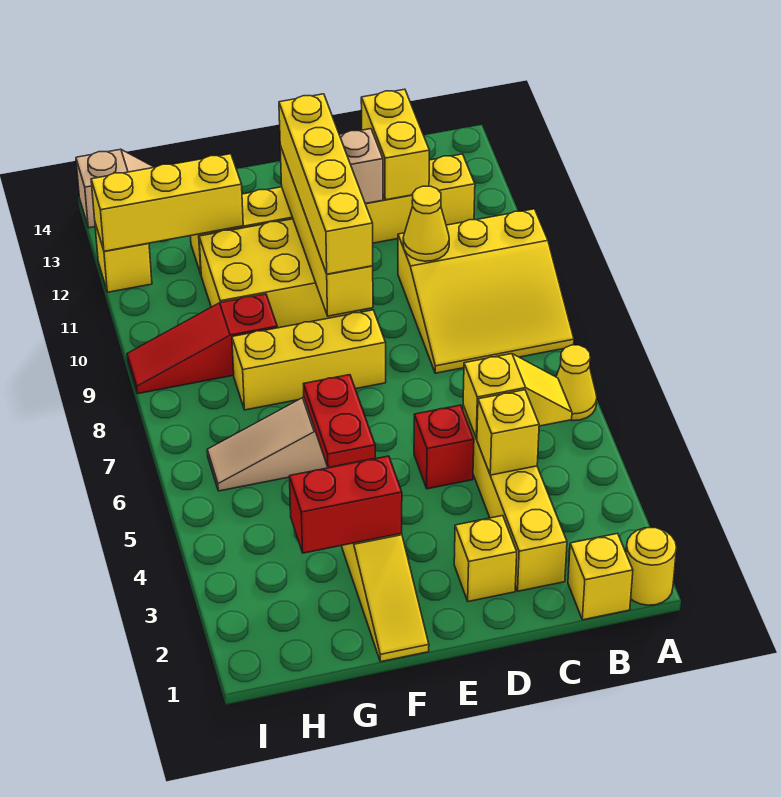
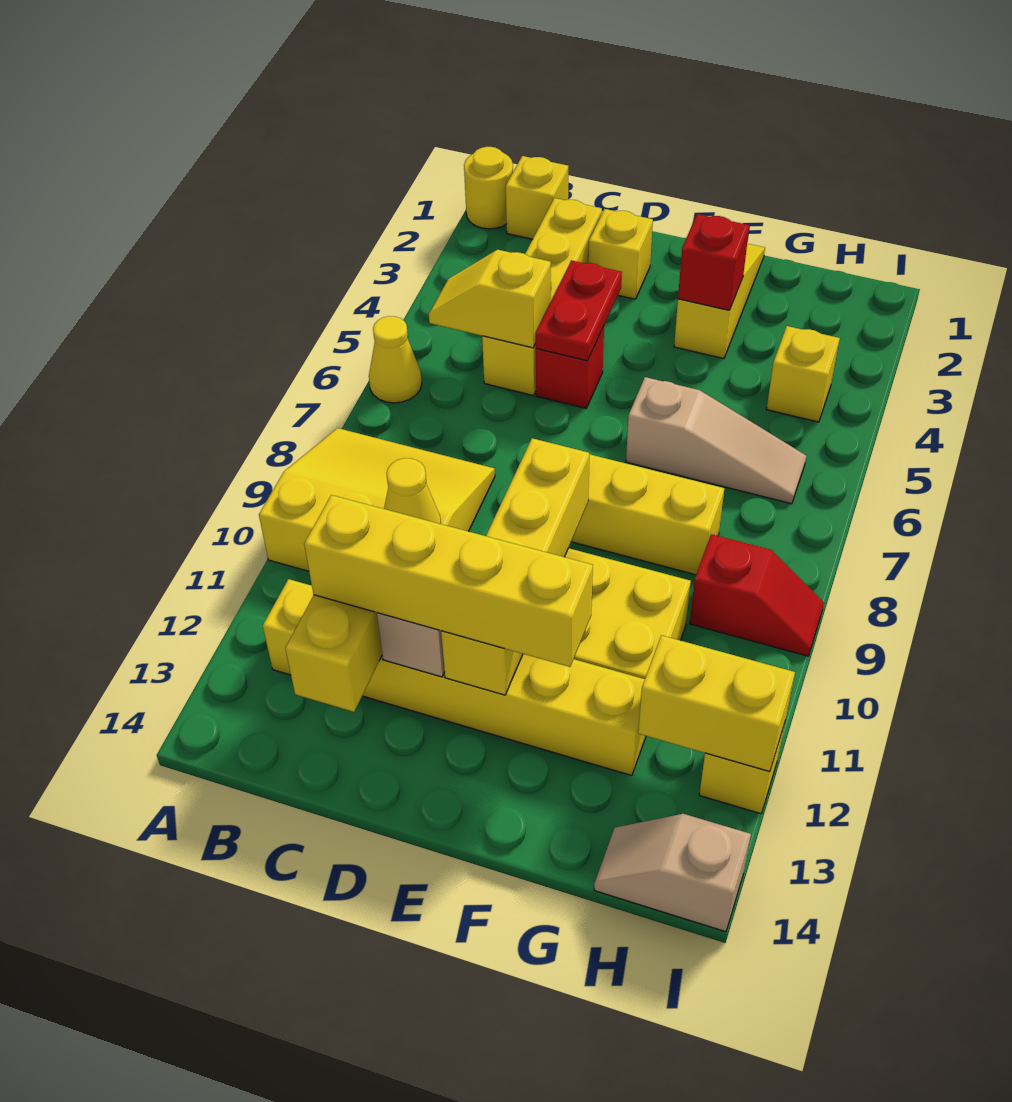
yellow brick C4 level 2 -> yellow brick H4 level 1
yellow brick E9:E12 level 3 -> yellow brick C12:F12 level 3
red brick F3:G3 level 2 -> red brick F3 level 2
red plate F5:F6 level 2 -> red plate D4:D5 level 2
red slope G9:I9 level 1 top G -> red slope H9:I9 level 1 top H
yellow brick G12:I12 level 2 -> yellow brick H12:I12 level 2

